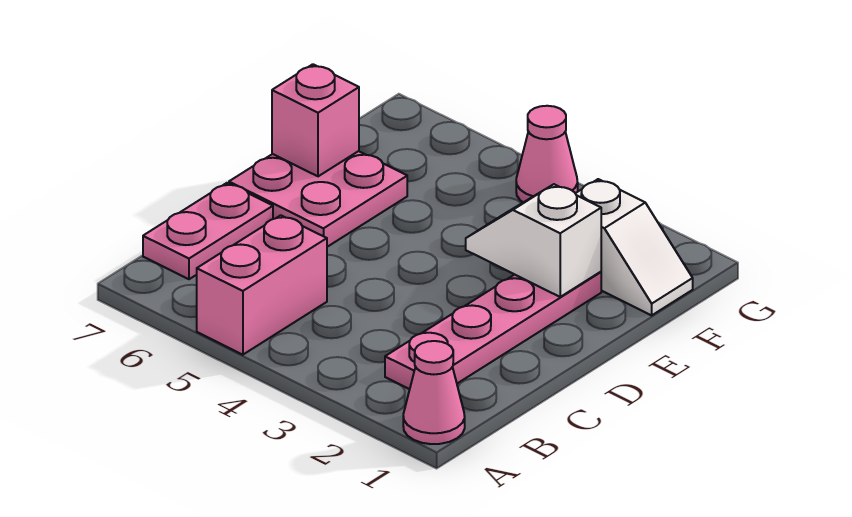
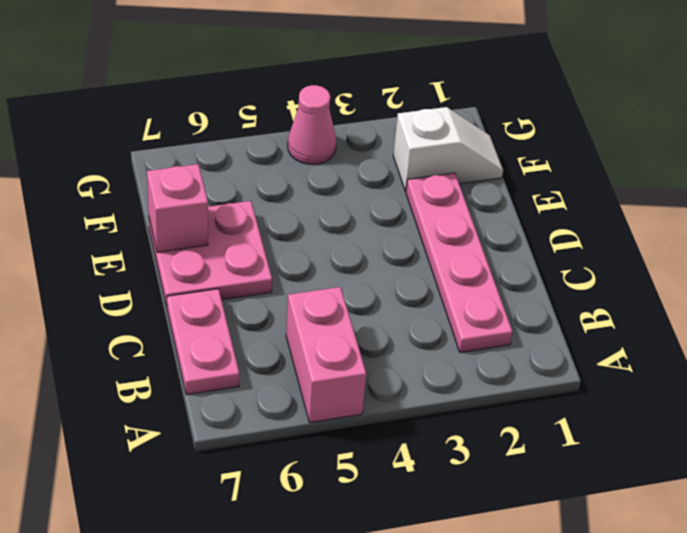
pink cone A1 level 1 -> none
white slope E2:E3 level 2 top 2 -> none

